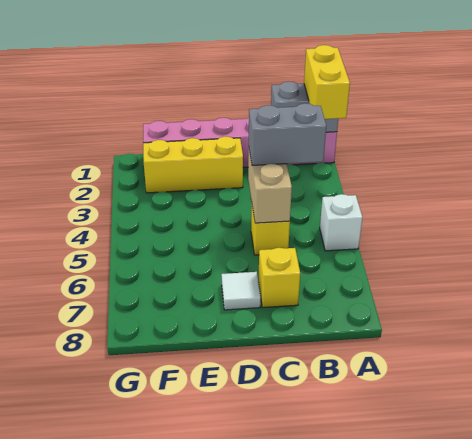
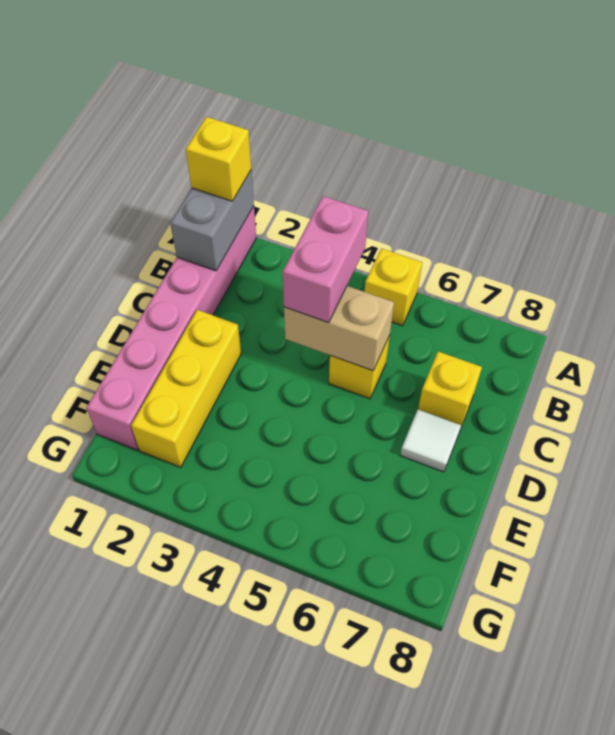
yellow brick A1:A2 level 3 -> yellow brick A1 level 3
white brick A5 level 1 -> yellow brick A5 level 1
grey brick B4:C4 level 3 -> pink brick B4:C4 level 3

